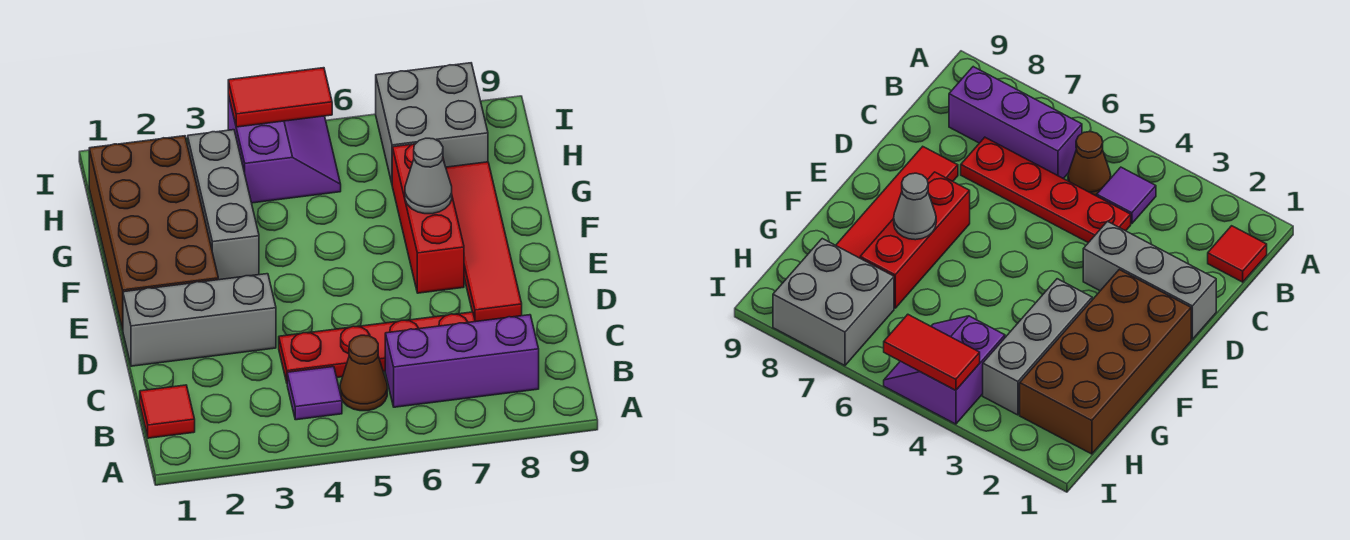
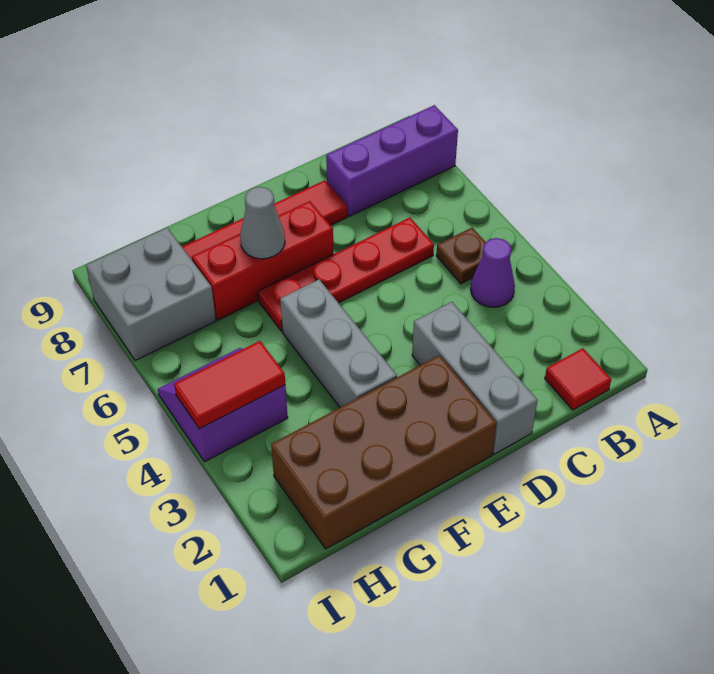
purple tile B4 level 1 -> purple cone B4 level 1
brown cone B5 level 1 -> brown plate B5 level 1
purple brick B6:B8 level 1 -> purple brick A8:C8 level 1
red plate C4:C7 level 1 -> red plate C6:F6 level 1
grey brick F3:H3 level 1 -> grey brick F3:F5 level 1
red tile I4:I5 level 2 -> red tile H4:I4 level 2

